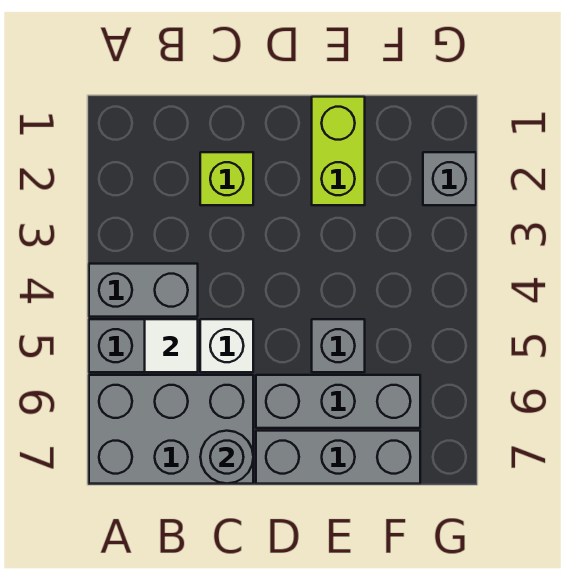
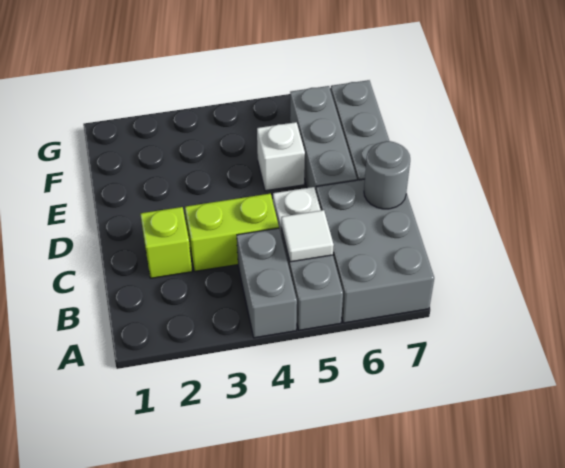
lime brick E1:E2 level 1 -> lime brick C3:C4 level 1
grey brick E5 level 1 -> white brick E5 level 1
grey brick G2 level 1 -> none

